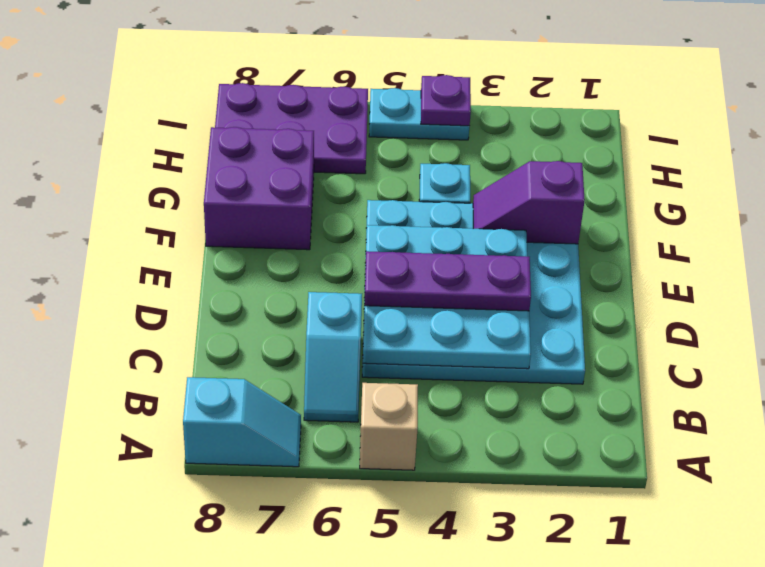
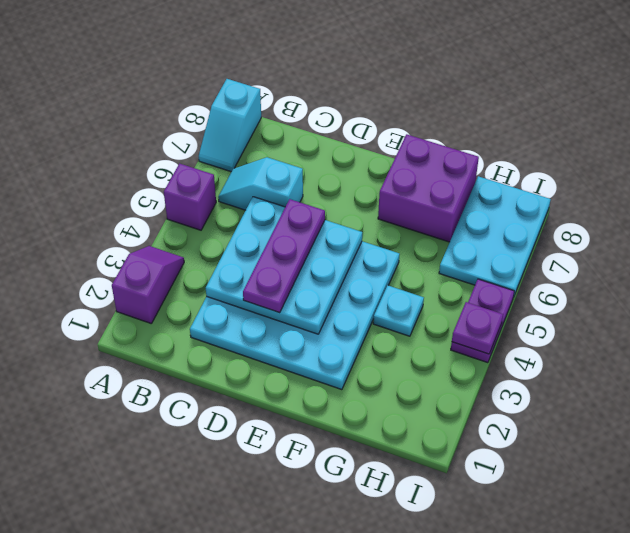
tan brick A5 level 1 -> purple brick A5 level 1
purple slope F2:F3 level 2 top 2 -> purple slope A2:A3 level 1 top 2
purple plate H6:I8 level 1 -> cyan plate H6:I8 level 1
cyan plate I4:I5 level 1 -> purple plate I4:I5 level 1

